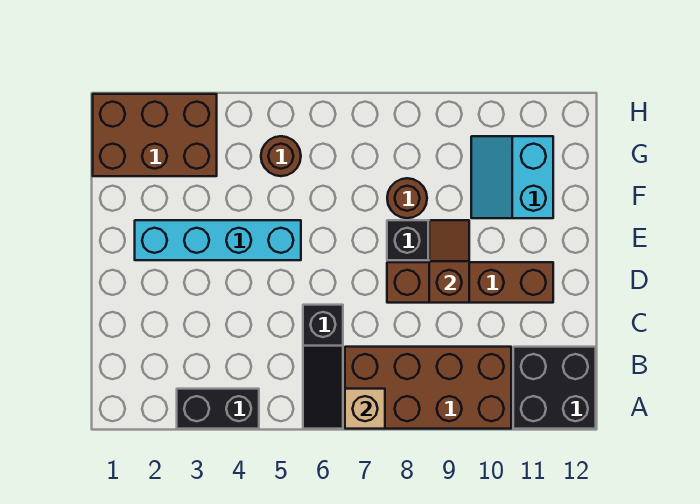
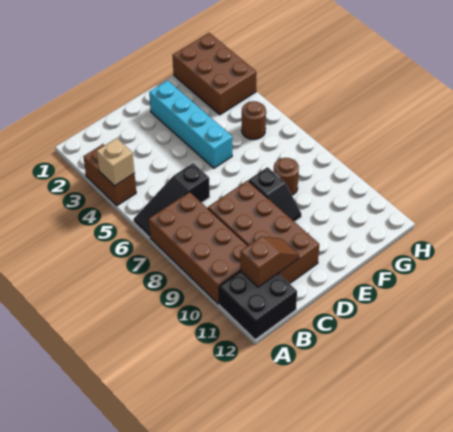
black brick A3:A4 level 1 -> brown brick A3:A4 level 1
tan brick A7 level 2 -> tan brick A4 level 2
brown brick D8:D11 level 1 -> brown brick C8:D11 level 1
brown slope D9:E9 level 2 top D -> brown slope B11:C11 level 2 top B
cyan slope F10:G11 level 1 top 11 -> none

